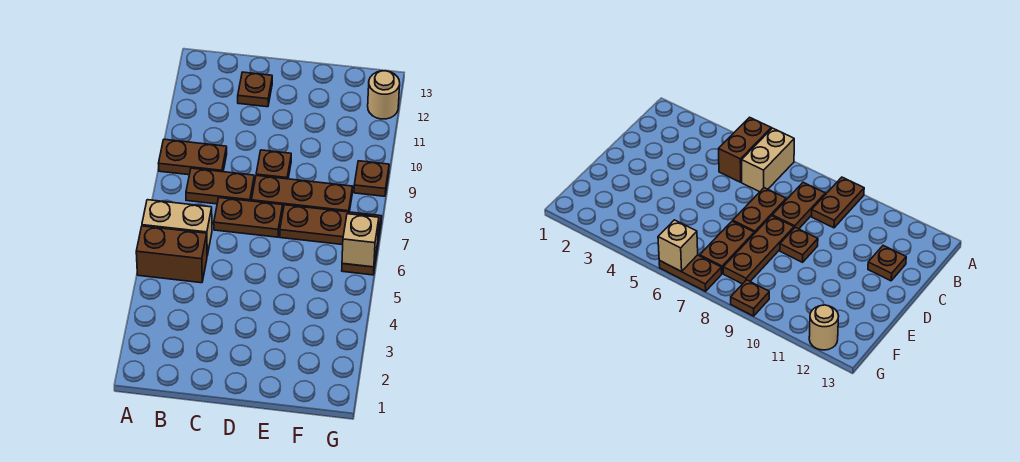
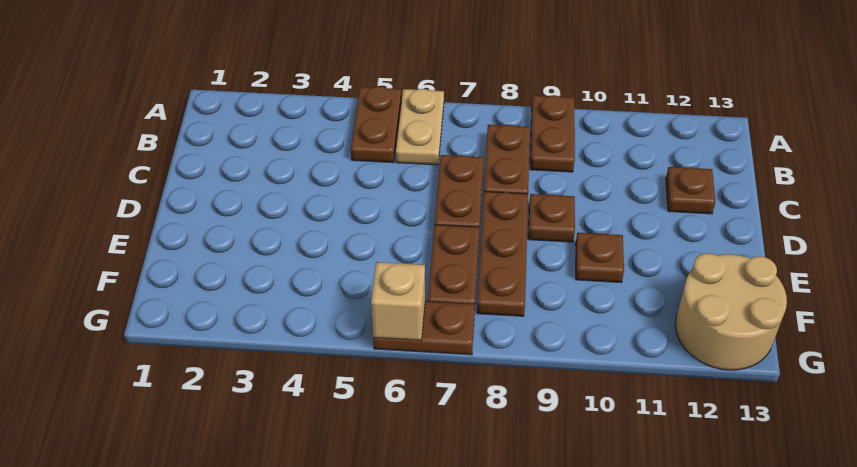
brown brick A5:B5 level 1 -> brown plate A5:B5 level 1
tan brick A6:B6 level 1 -> tan plate A6:B6 level 1
brown plate G9 level 1 -> brown plate E10 level 1
tan round brick G12 level 1 -> tan round brick F12:G13 level 1

